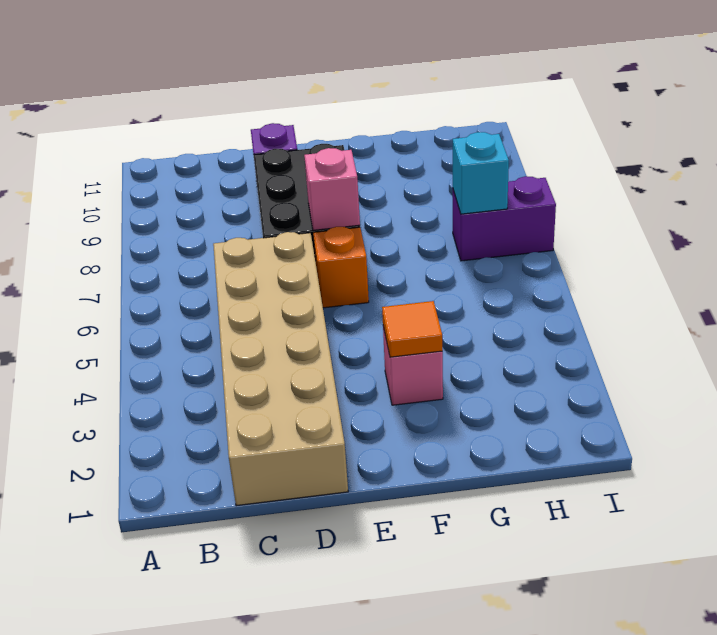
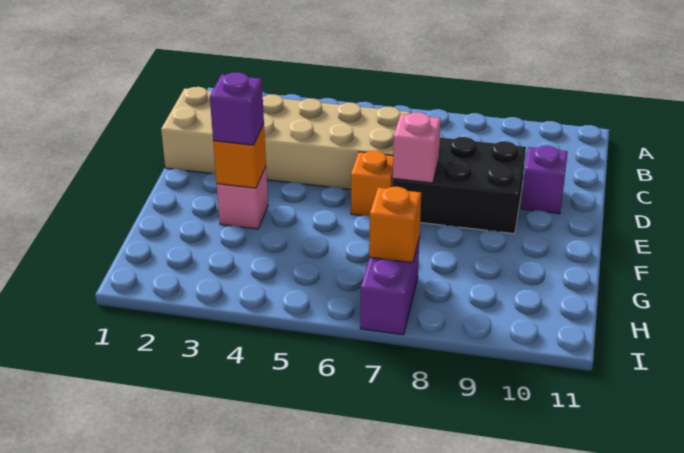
orange tile F3 level 2 -> orange brick F3 level 2
none -> purple brick F3 level 3
cyan brick H7 level 2 -> orange brick H7 level 2

